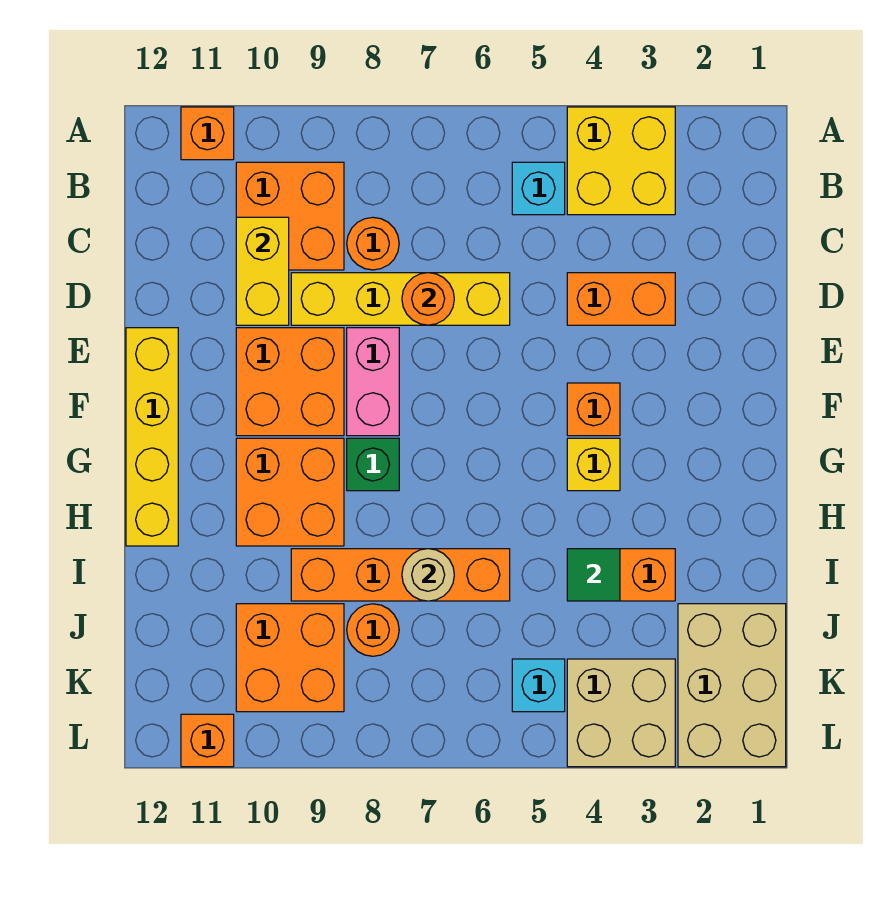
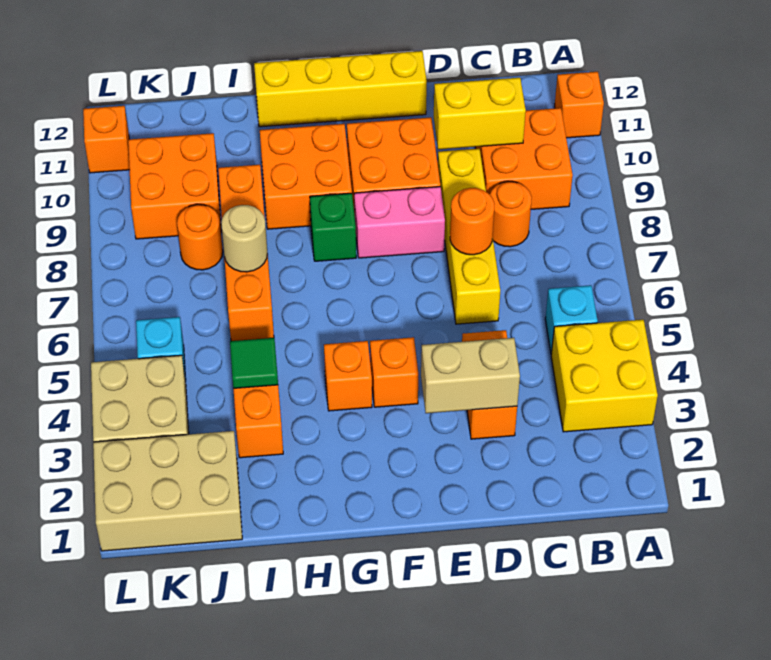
none -> tan brick D3:E3 level 2
yellow brick G4 level 1 -> orange brick G4 level 1

